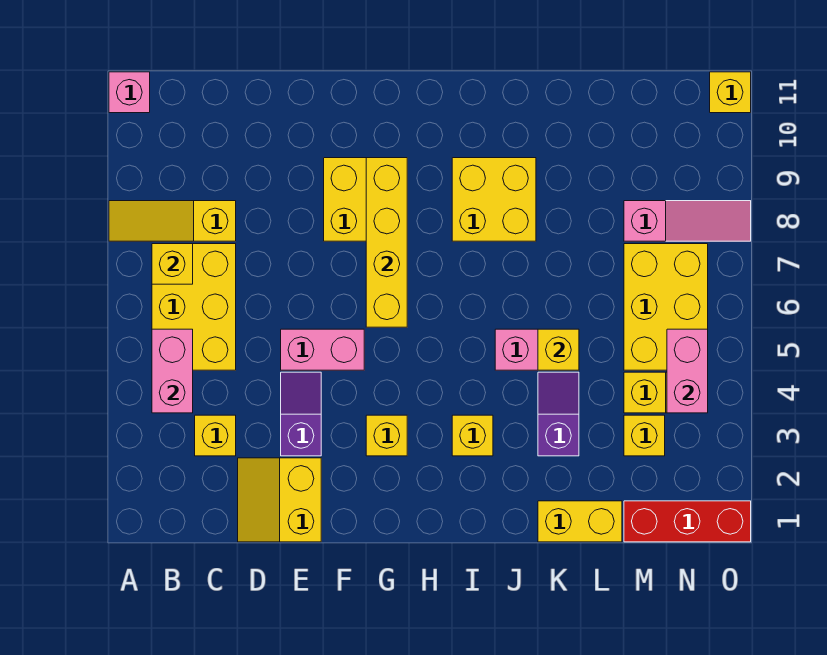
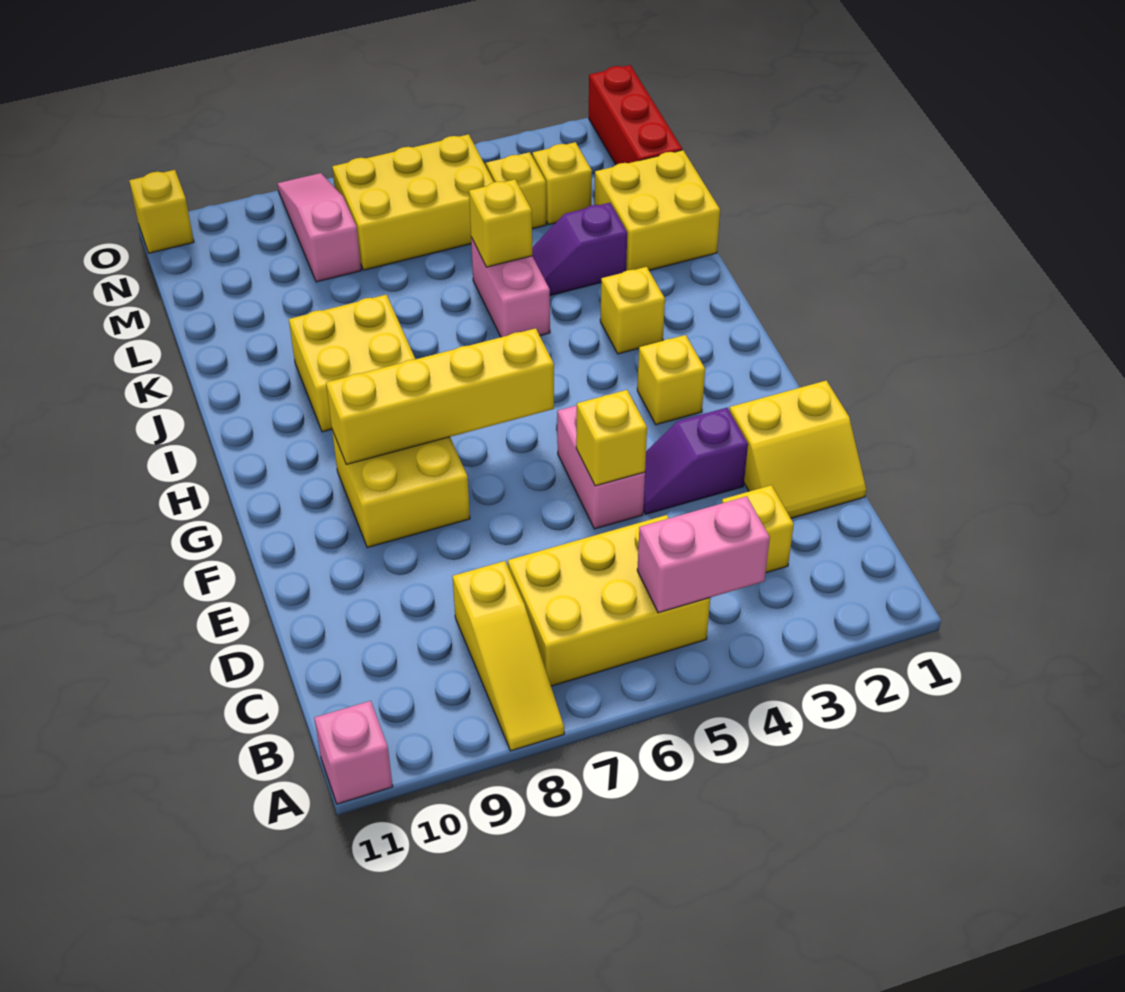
yellow brick B7 level 2 -> yellow brick E5 level 2
yellow brick K1:L1 level 1 -> yellow brick K1:L2 level 1
pink brick N4:N5 level 2 -> none

